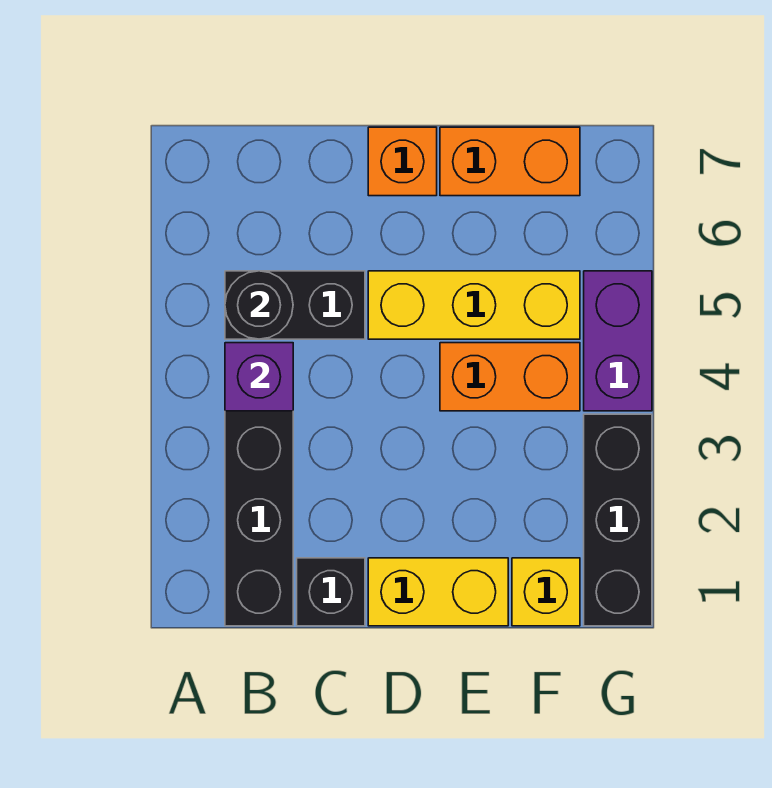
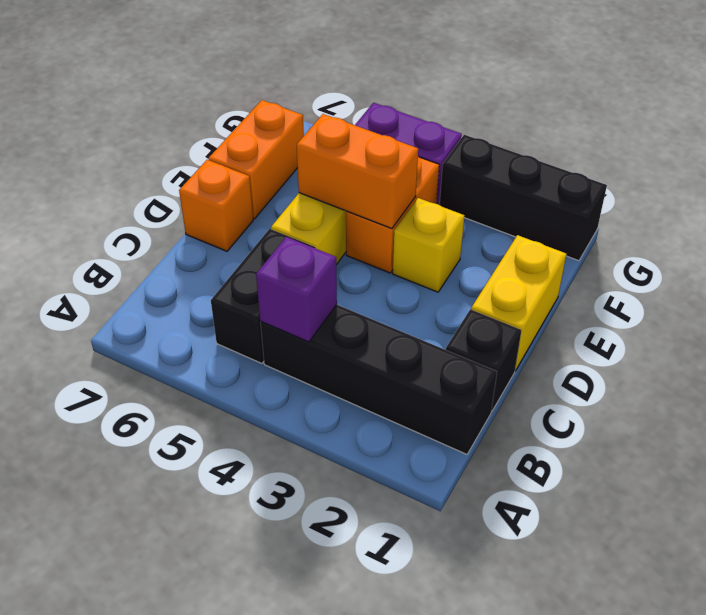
black round brick B5 level 2 -> none
none -> orange brick E4:E5 level 2
yellow brick F1 level 1 -> yellow brick E3 level 1

